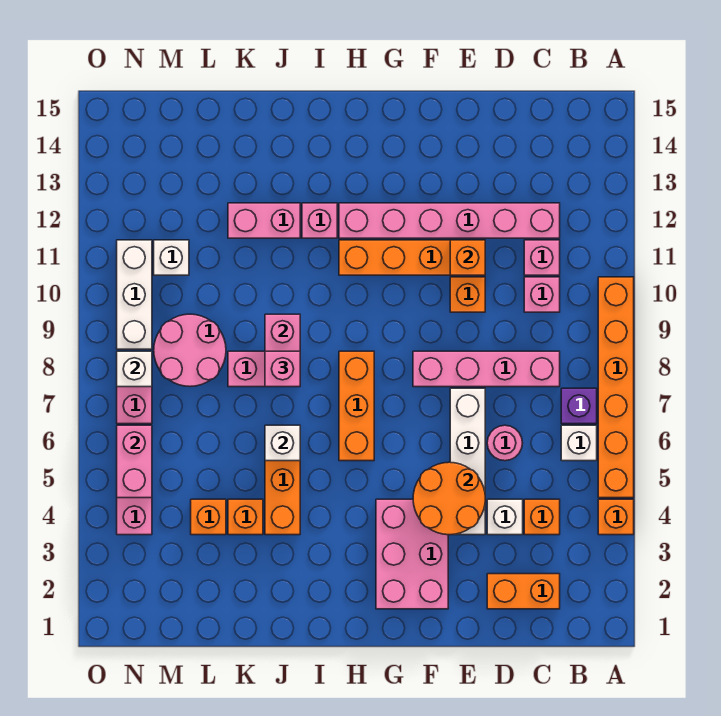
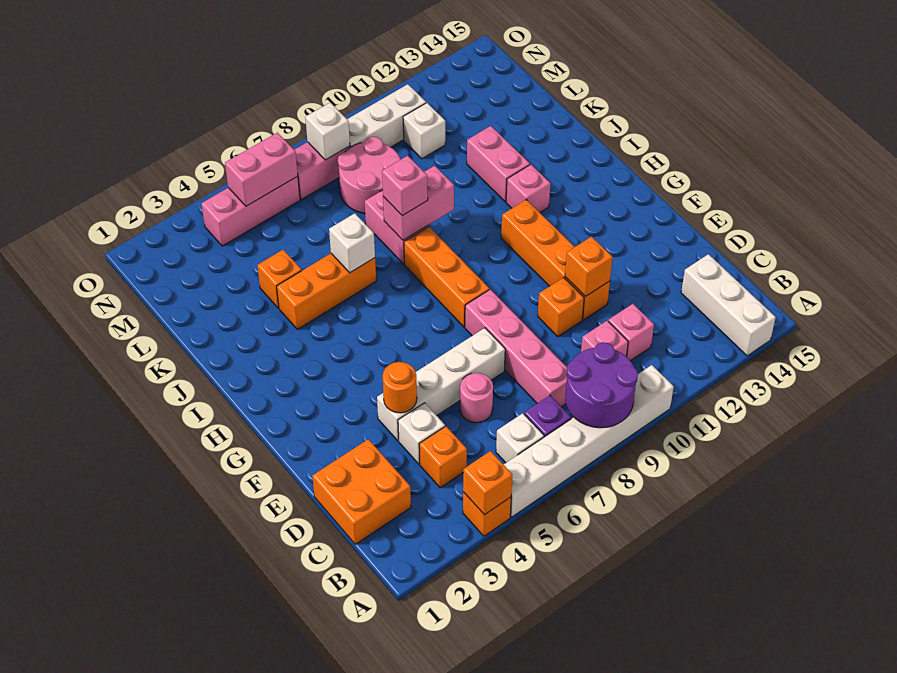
orange brick A5:A10 level 1 -> white brick A5:A10 level 1
none -> purple round brick A8:B9 level 2
none -> white brick A14:C14 level 1
orange brick C2:D2 level 1 -> orange brick C1:D2 level 1
pink brick C12:H12 level 1 -> none
orange round brick E4:F5 level 2 -> orange round brick E4 level 2
pink brick F2:G4 level 1 -> none
orange brick H6:H8 level 1 -> orange brick G8:I8 level 1
orange brick L4 level 1 -> orange brick A4 level 2

